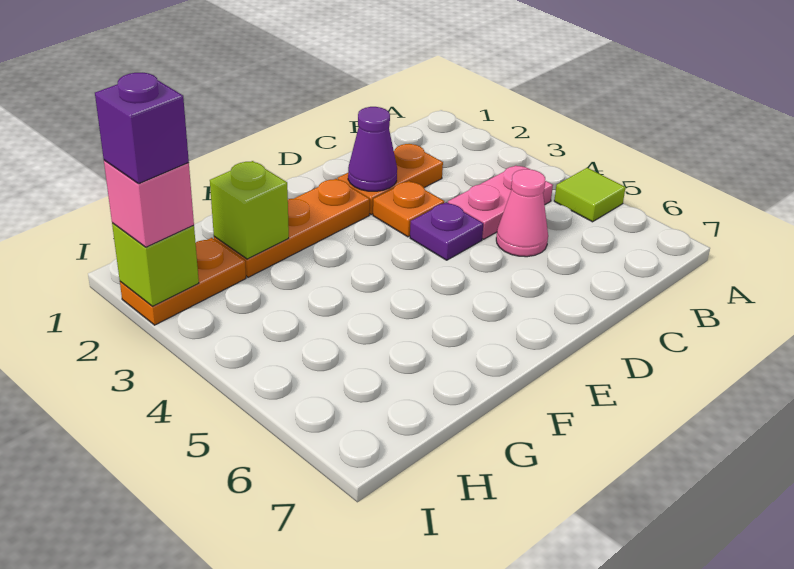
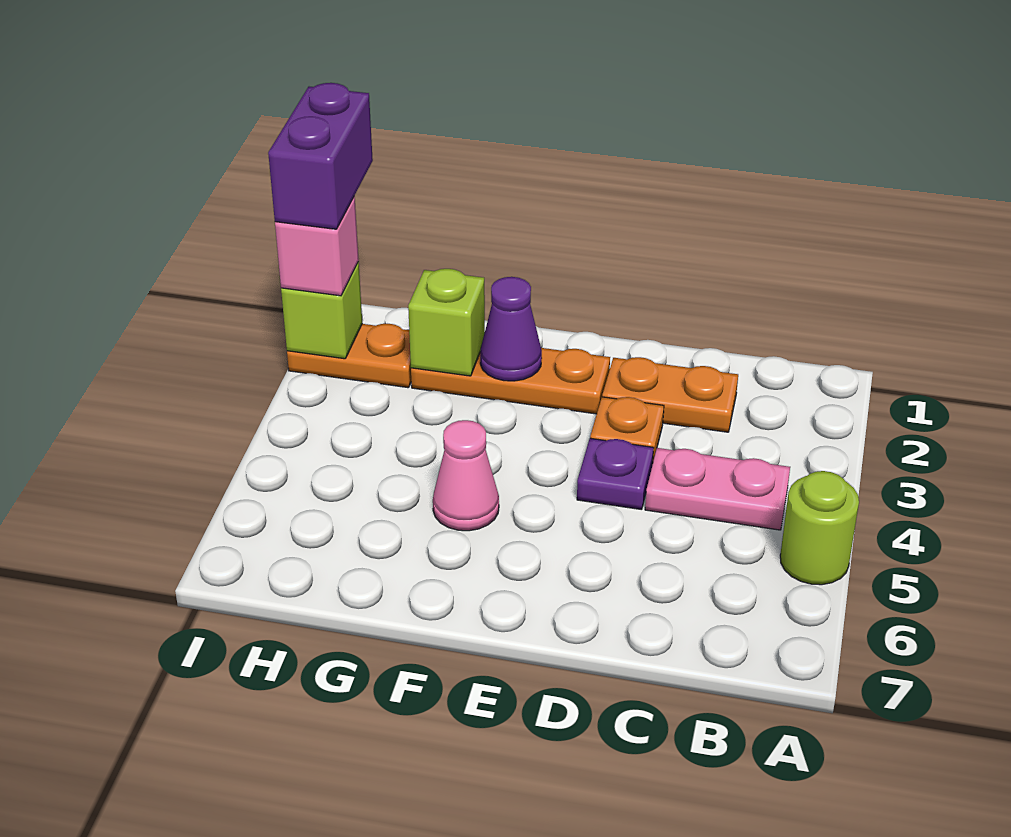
lime tile A5 level 1 -> lime round brick A5 level 1
pink cone C5 level 1 -> pink cone F5 level 1
purple cone D2 level 2 -> purple cone F2 level 2
purple brick I2 level 4 -> purple brick I1:I2 level 4

